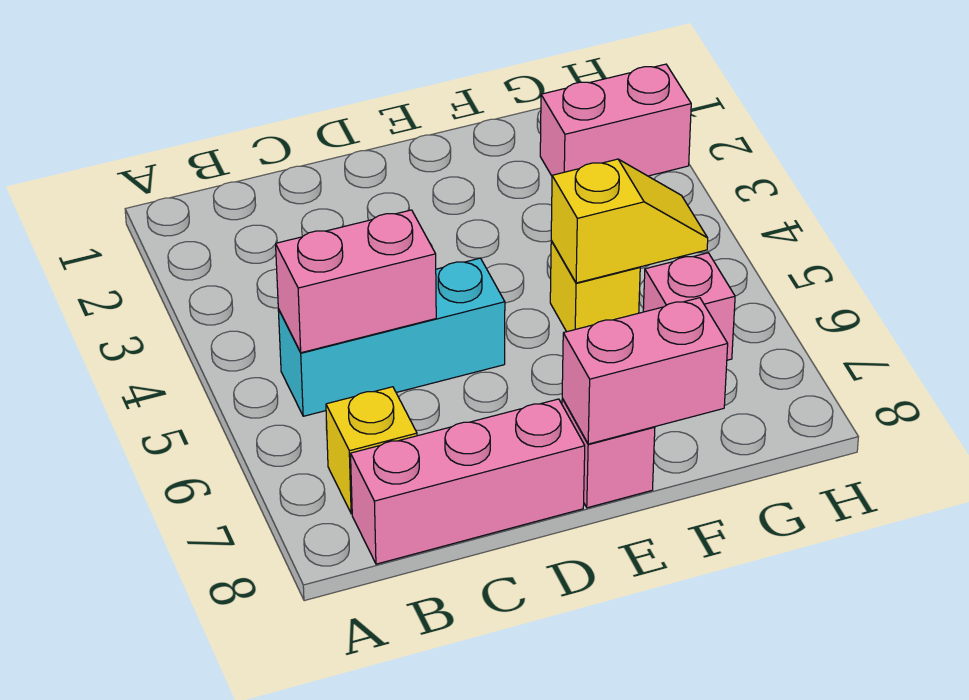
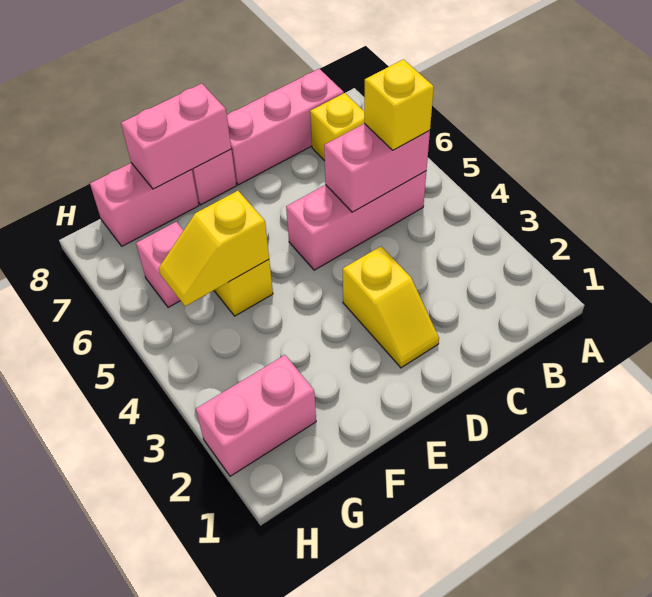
cyan brick B5:D5 level 1 -> pink brick B5:D5 level 1
none -> yellow brick B5 level 3
none -> yellow slope D2:D3 level 1 top 3
none -> pink brick F8:G8 level 1

